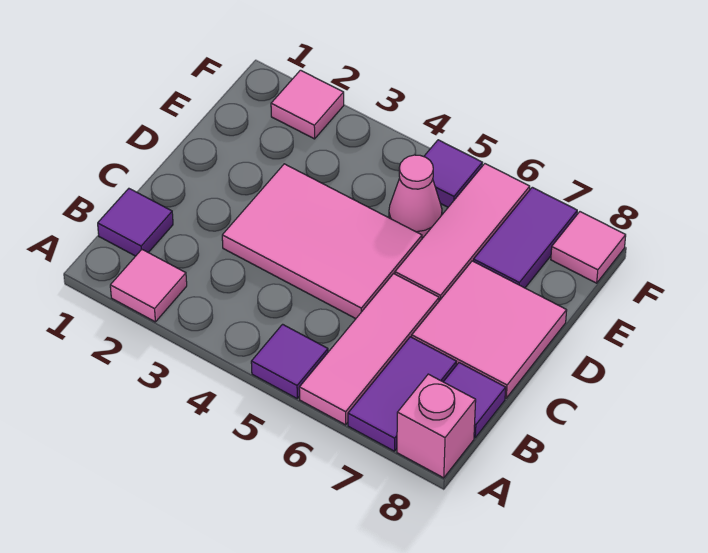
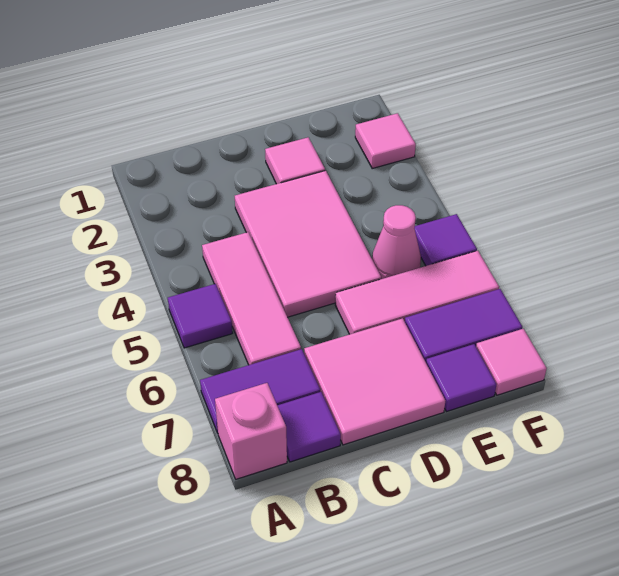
pink tile A2 level 1 -> pink tile D2 level 1
pink tile A6:C6 level 1 -> pink tile B4:B6 level 1
purple tile B1 level 1 -> purple tile E8 level 1

